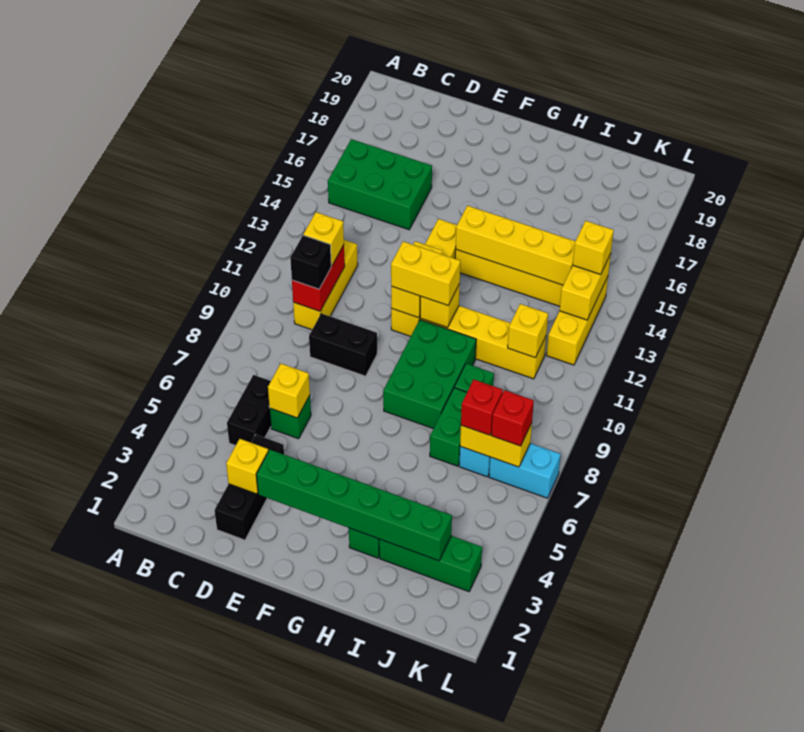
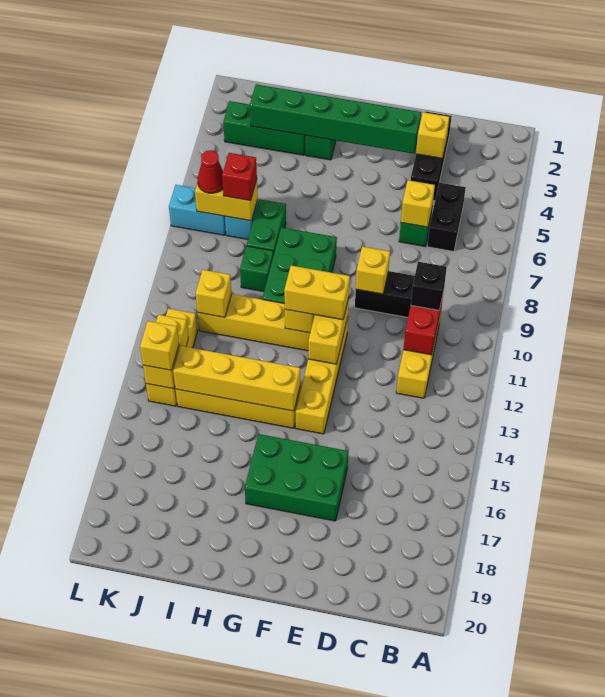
green brick B15:D16 level 1 -> green brick E16:G17 level 1
yellow brick C11 level 3 -> yellow brick E9 level 2
red brick K7 level 3 -> red cone K7 level 3

